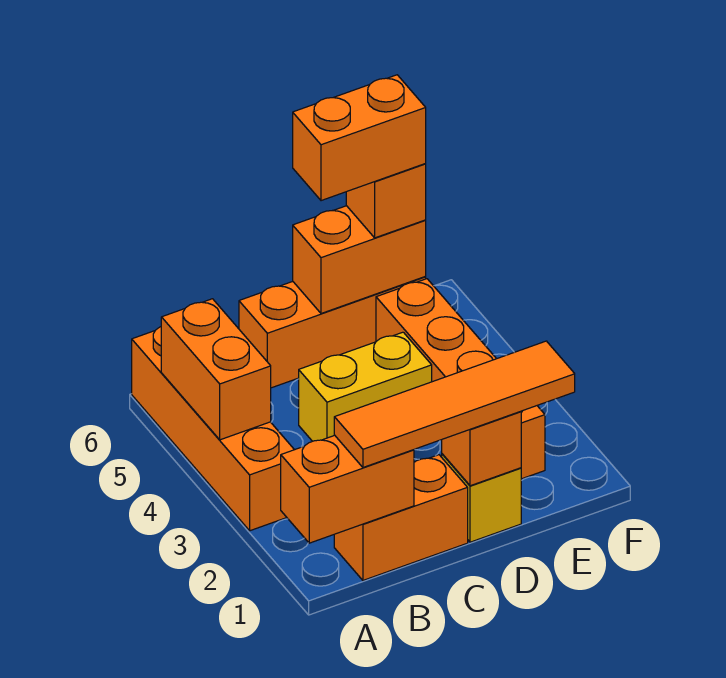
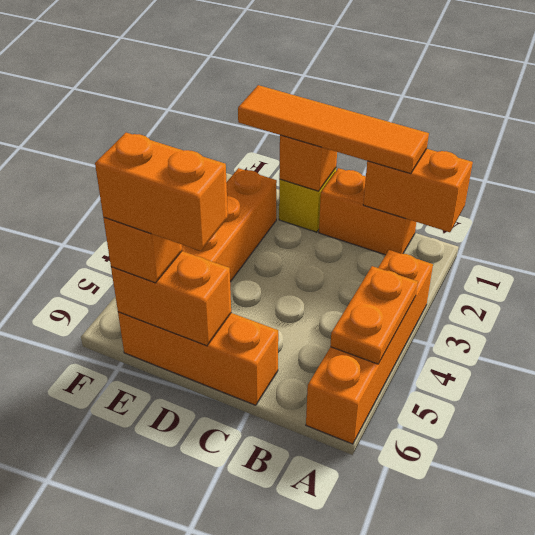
orange brick A4:A5 level 2 -> orange plate A4:A5 level 2
yellow brick C4:D4 level 1 -> none

